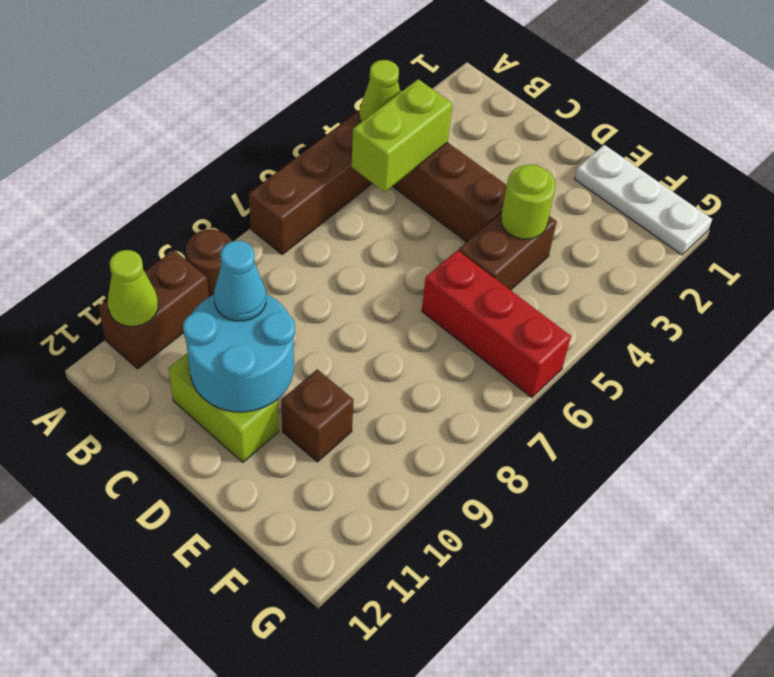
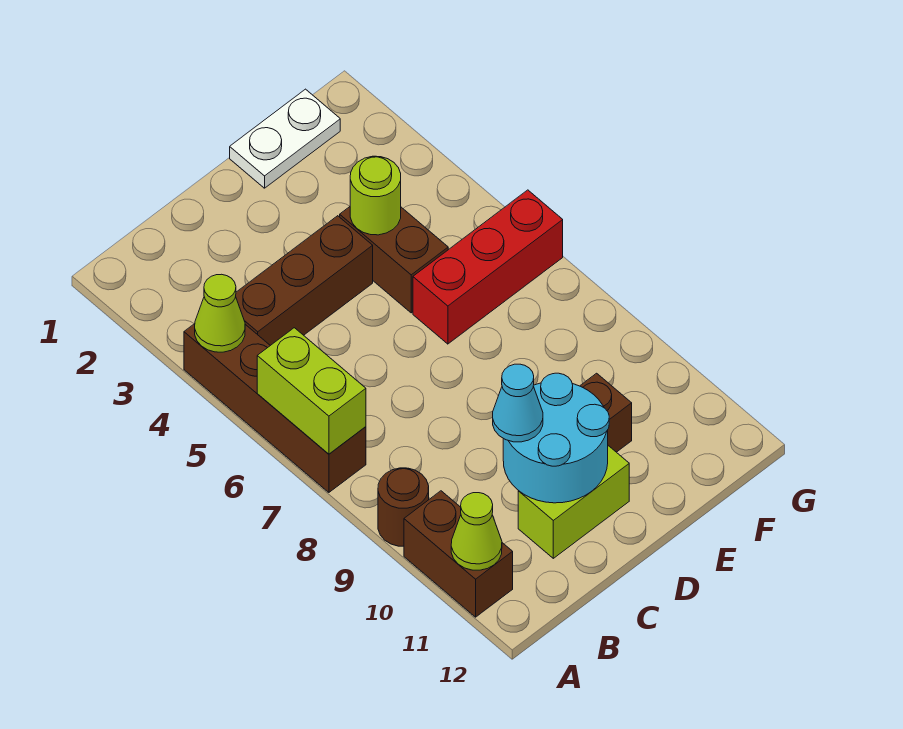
lime brick B4:B5 level 2 -> lime brick A6:A7 level 2
white plate E1:G1 level 1 -> white plate E1:F1 level 1

